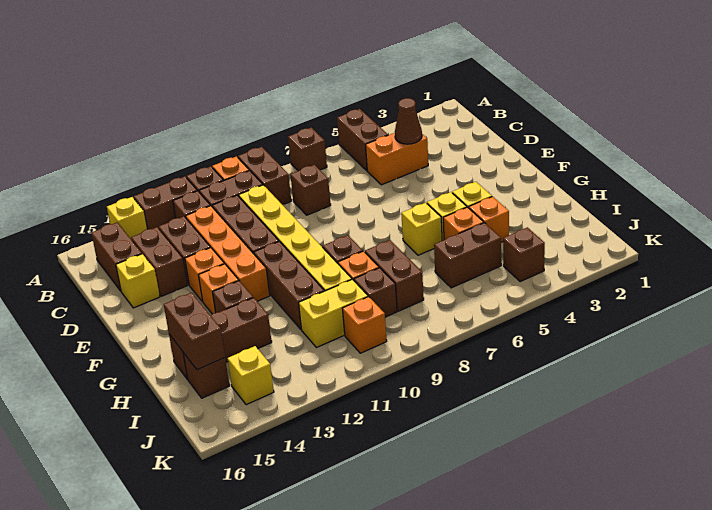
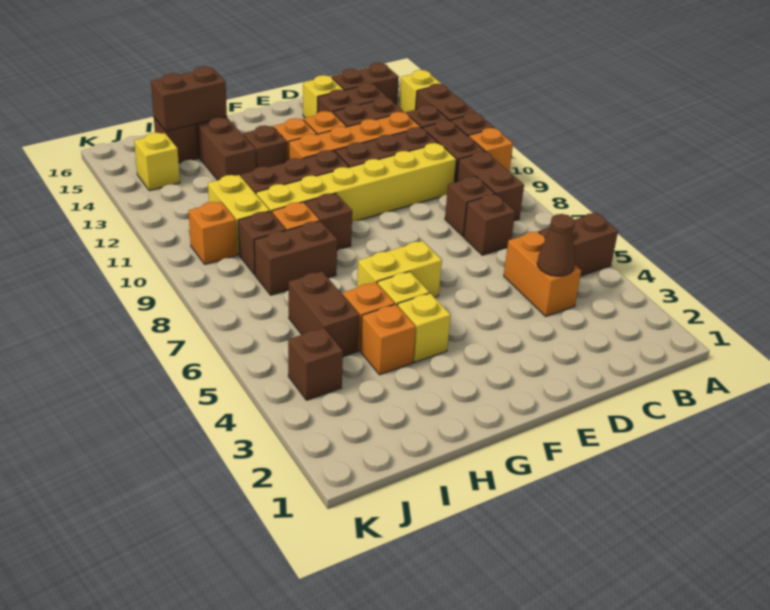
brown brick A7 level 1 -> brown brick C7 level 1
brown brick A9:B9 level 1 -> brown brick B8:B9 level 1
yellow brick G6 level 1 -> yellow brick F6:G6 level 1

